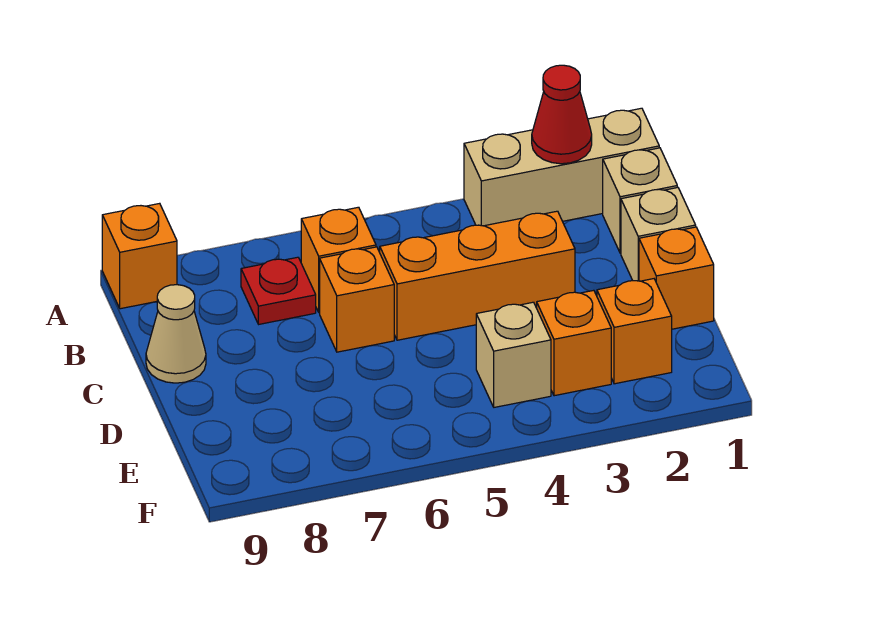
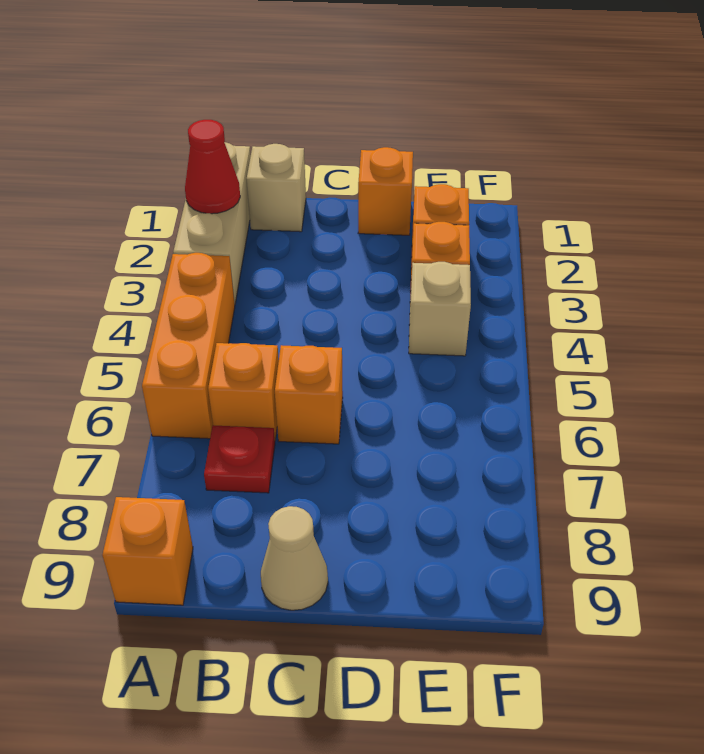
tan brick C1 level 1 -> none
orange brick C3:C5 level 1 -> orange brick A4:A6 level 1

